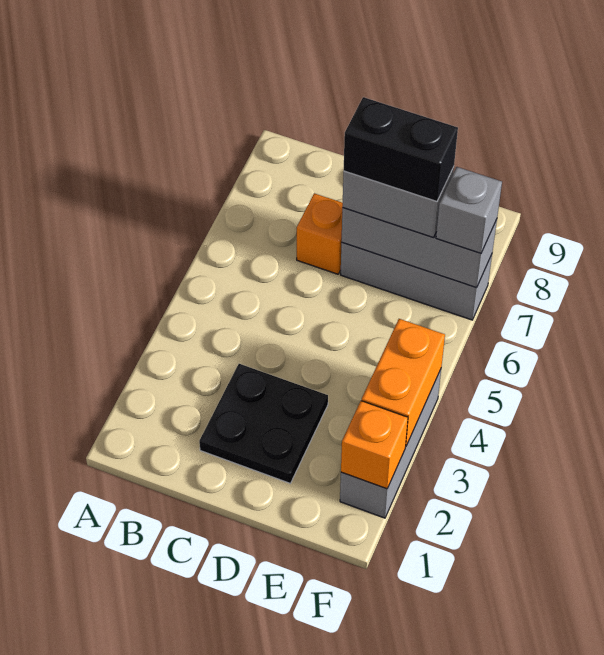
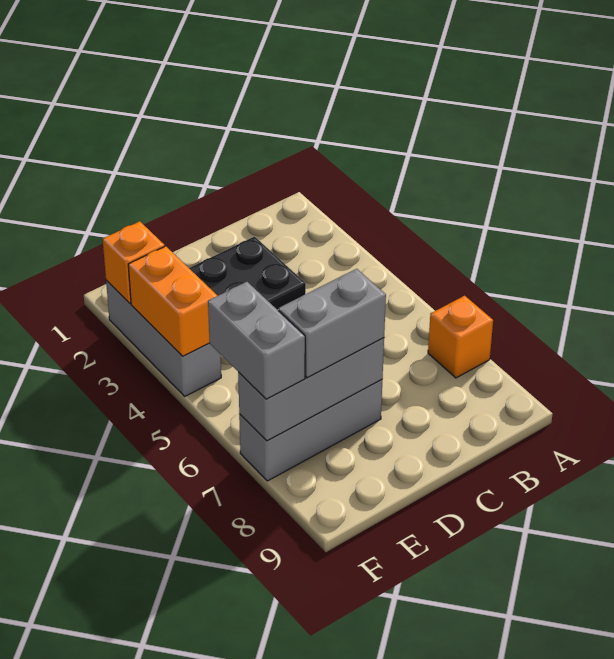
orange brick C7 level 1 -> orange brick A7 level 1
black brick D7:E7 level 4 -> none
grey brick F7 level 3 -> grey brick F6:F7 level 3

